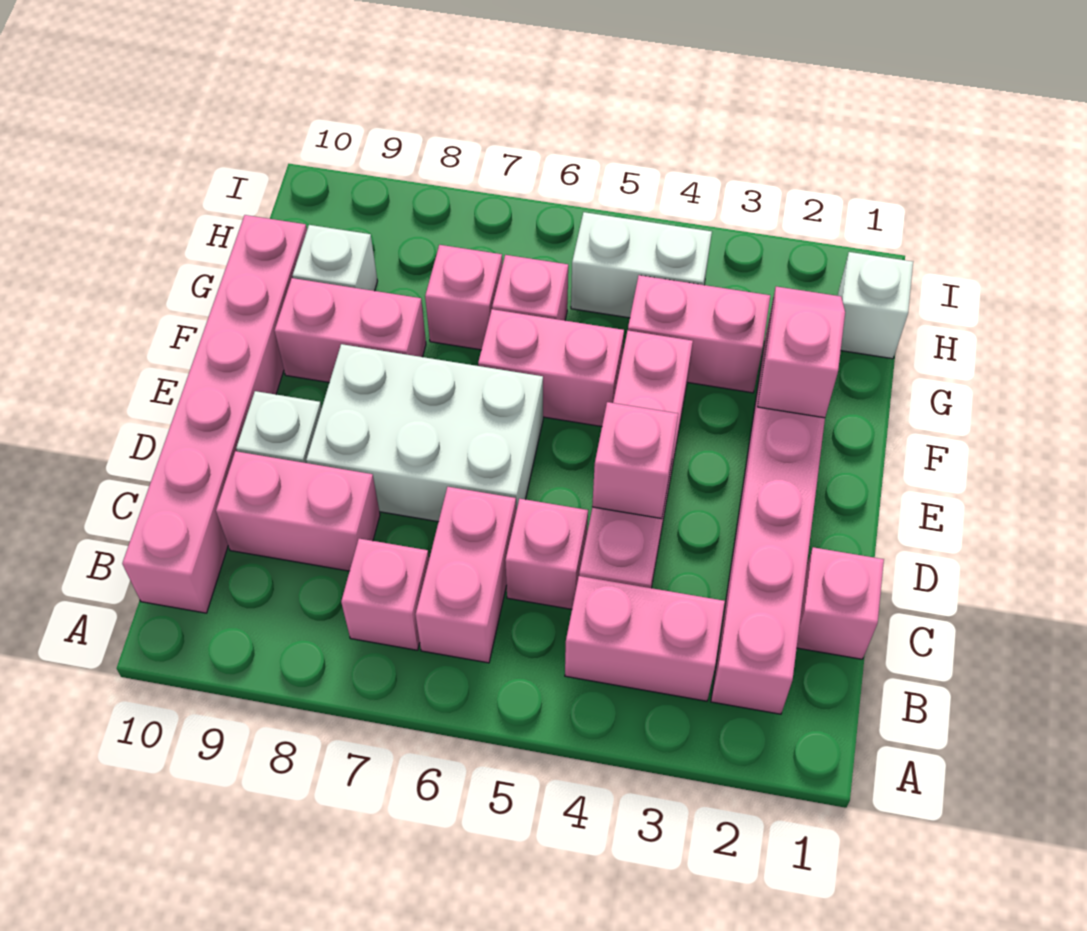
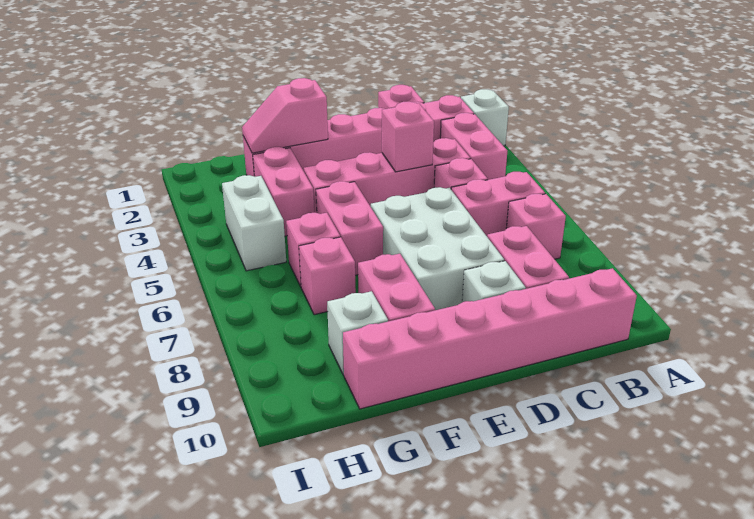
white brick H1 level 1 -> white brick A2 level 1

